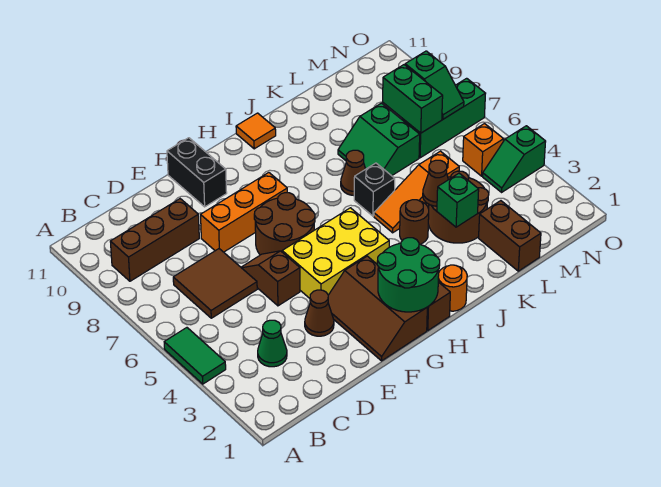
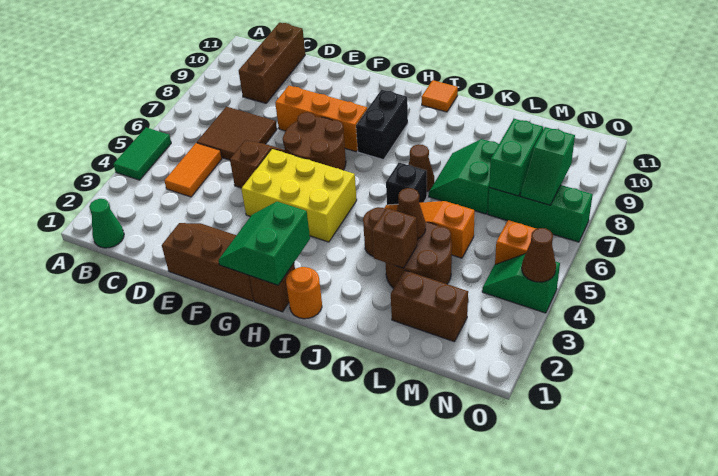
brown brick B9:D9 level 1 -> brown brick C9:C11 level 1
green cone C3 level 1 -> green cone B1 level 1
none -> orange tile C4:C5 level 1
brown cone E3 level 1 -> brown cone O4 level 2
brown slope F1:G3 level 1 top G -> brown slope E1:G2 level 1 top 1
black brick F10:F11 level 1 -> black brick H8:H9 level 1
green round brick G1:H2 level 2 -> green slope G1:H2 level 2 top H
green brick K3 level 2 -> brown brick K3 level 2
brown brick L1:L2 level 1 -> brown brick L2:M2 level 1

